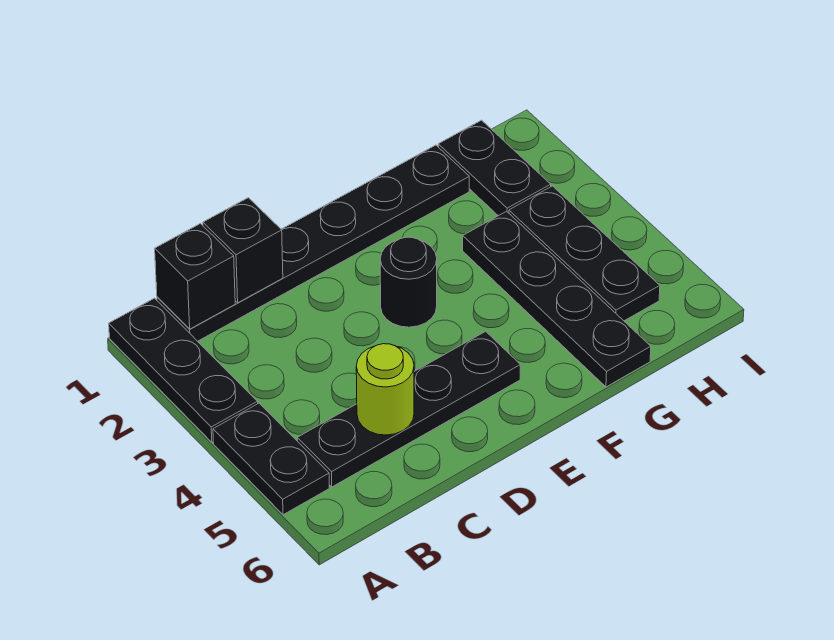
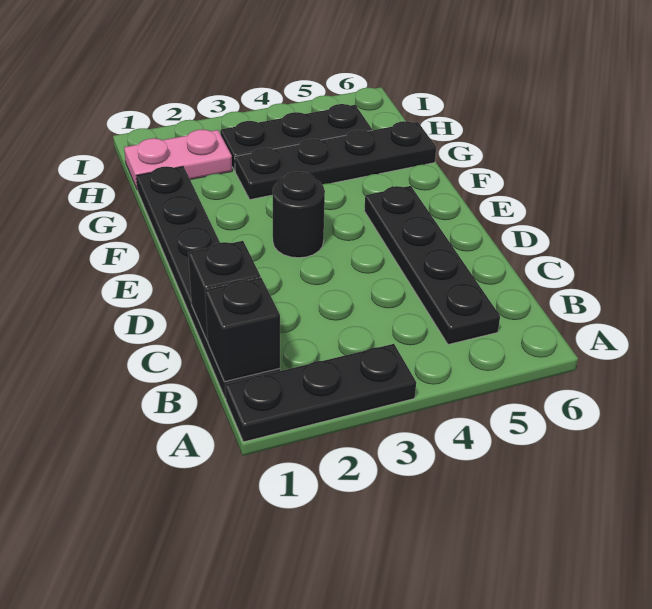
black plate A4:A5 level 1 -> none
lime round brick C5 level 2 -> none
black plate H1:H2 level 1 -> pink plate H1:H2 level 1

